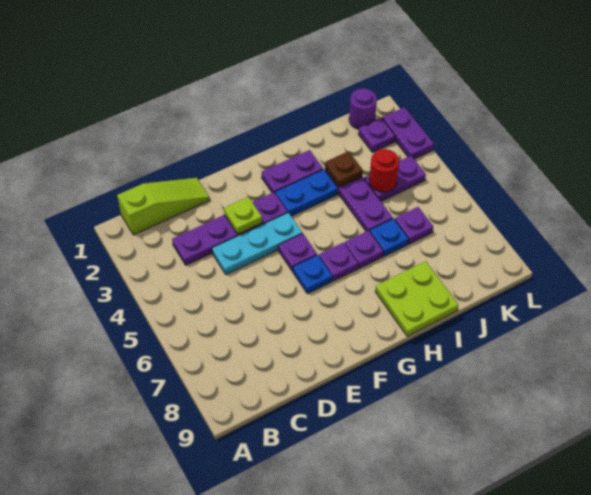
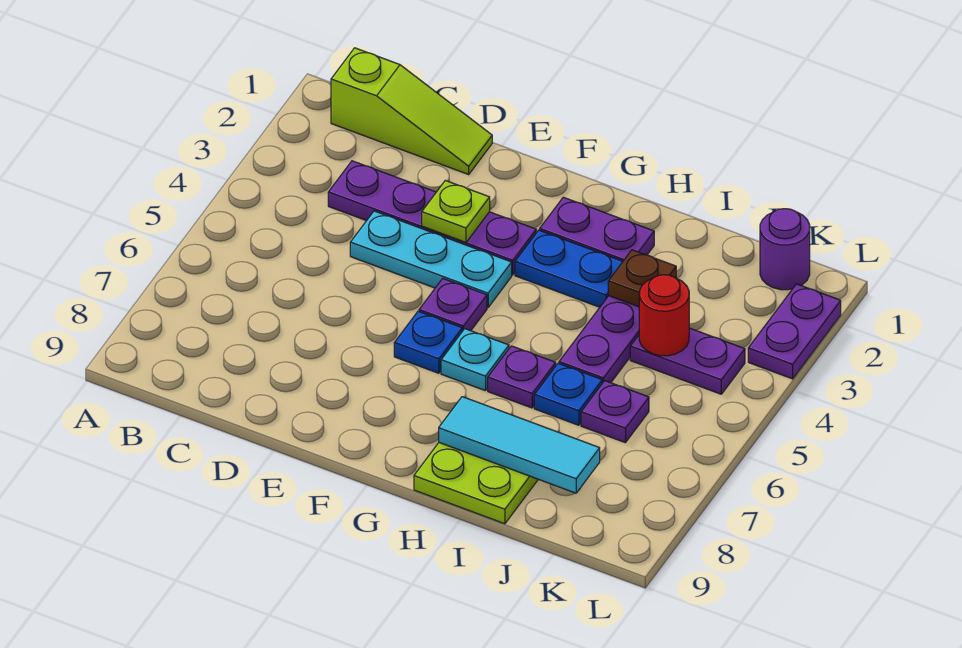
purple plate G6 level 1 -> cyan plate G6 level 1
none -> cyan tile H8:J8 level 2
purple plate K2 level 1 -> none

